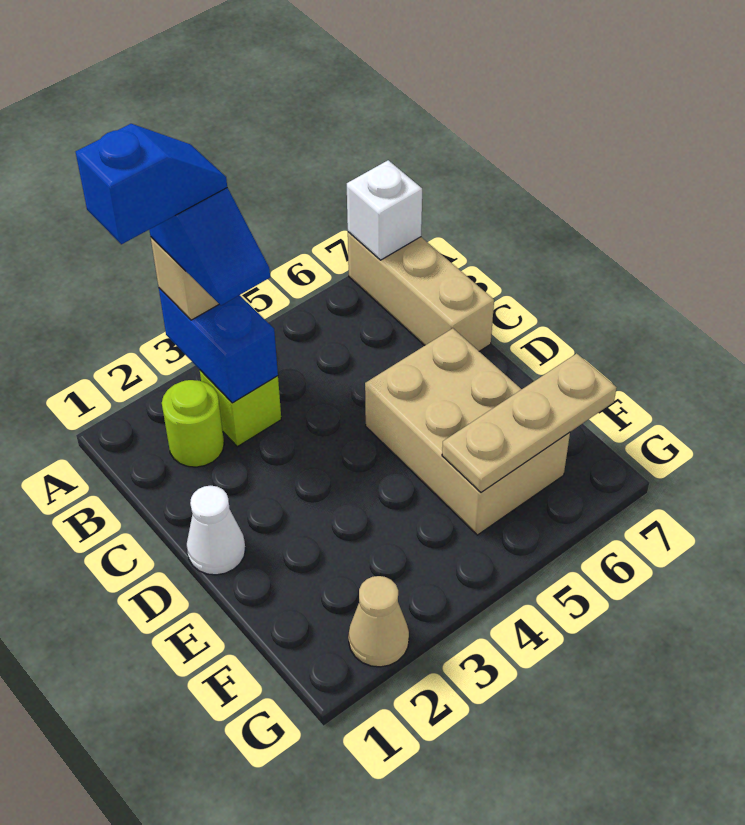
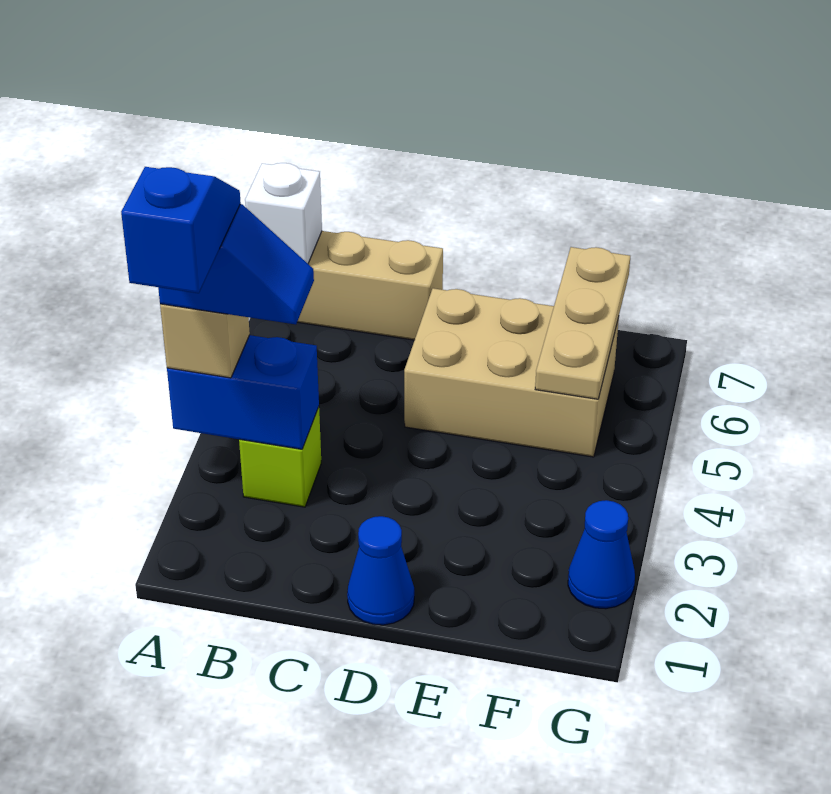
lime round brick B2 level 1 -> none
white cone D1 level 1 -> blue cone D1 level 1
tan cone G2 level 1 -> blue cone G2 level 1

